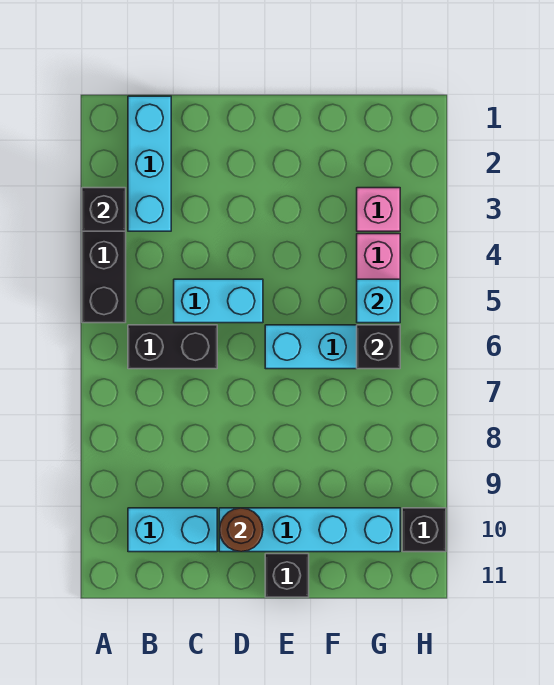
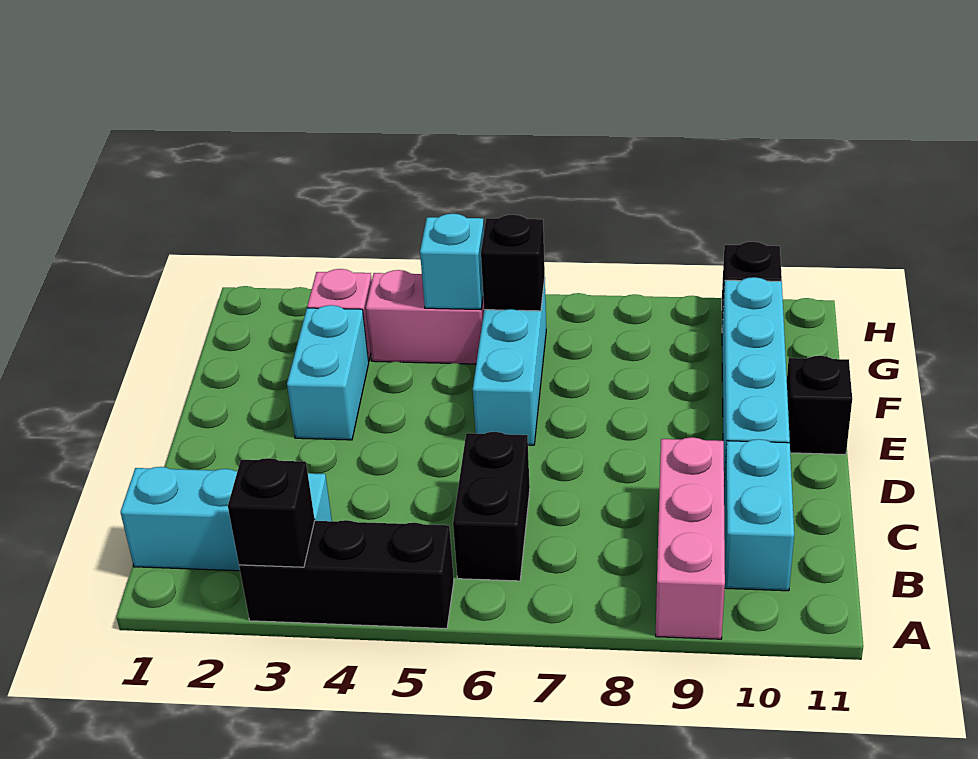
none -> pink brick A9:C9 level 1
cyan brick C5:D5 level 1 -> cyan brick E3:F3 level 1
brown round brick D10 level 2 -> none

